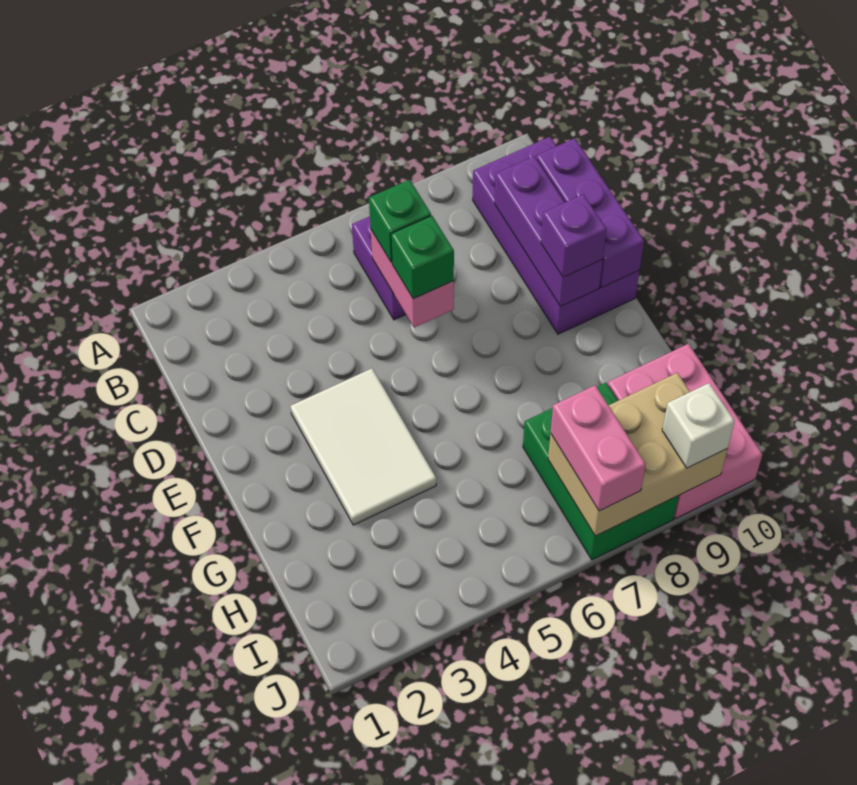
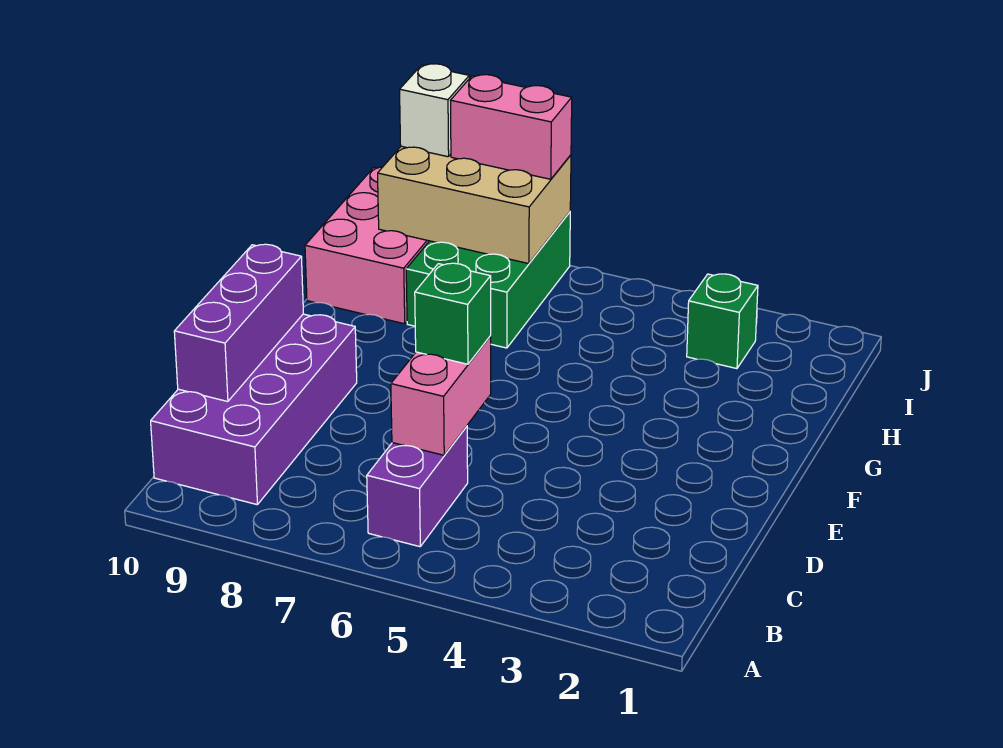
green brick C6 level 3 -> green brick I3 level 1
purple brick C9:E9 level 2 -> none
white tile E3:G4 level 1 -> none
purple brick E9 level 3 -> none
pink brick I7:J7 level 3 -> pink brick J7:J8 level 3

